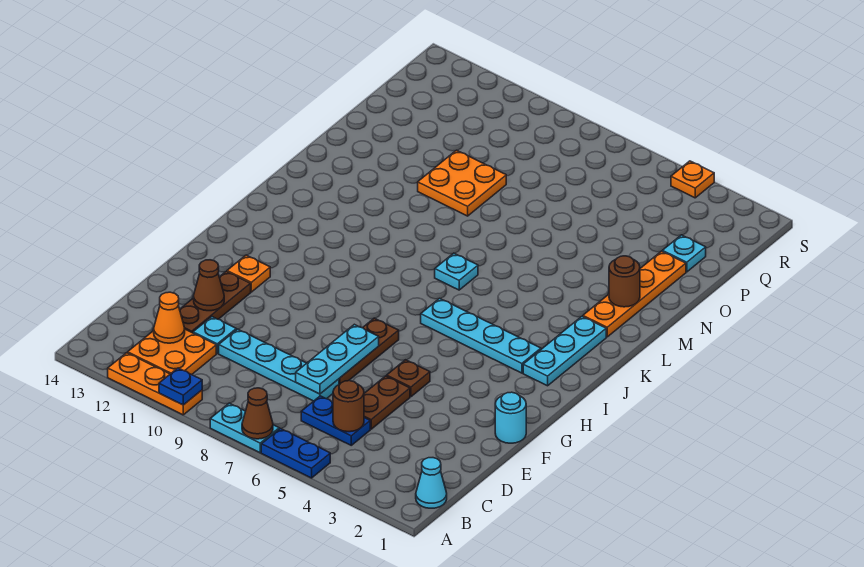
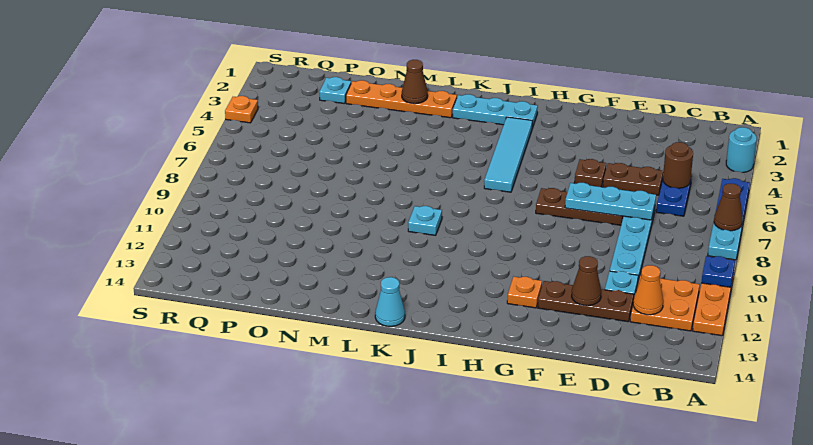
cyan cone B1 level 1 -> cyan cone K14 level 1
cyan round brick F1 level 1 -> cyan round brick A3 level 1
cyan plate I3:I6 level 1 -> cyan tile I3:I6 level 1
cyan plate K7 level 1 -> cyan plate K9 level 1
brown round brick M2 level 2 -> brown cone M2 level 2
orange plate N9:O10 level 1 -> none

